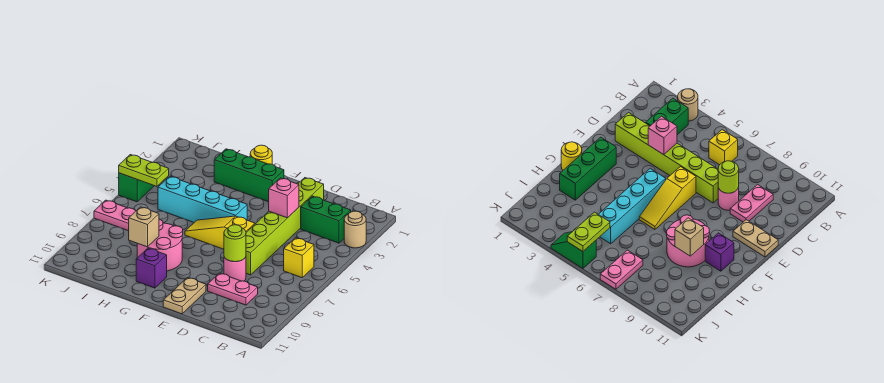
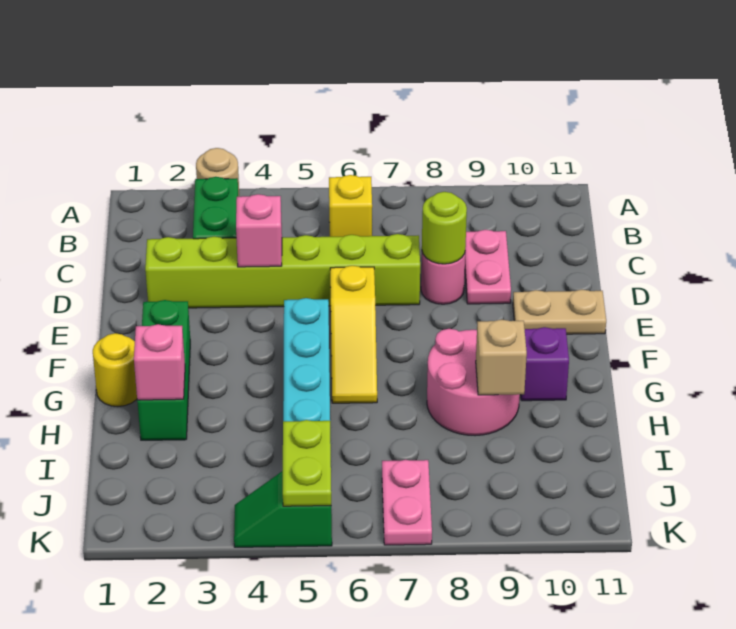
none -> pink brick H2 level 2

